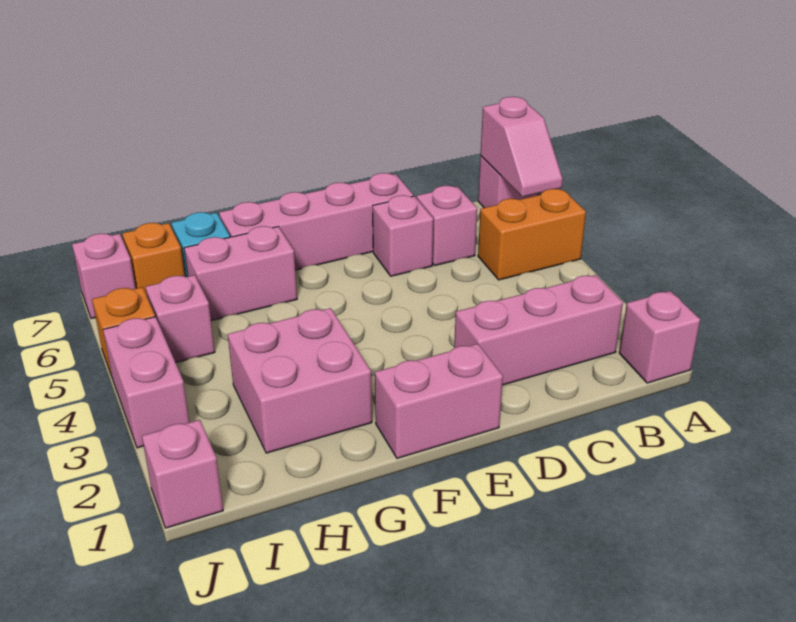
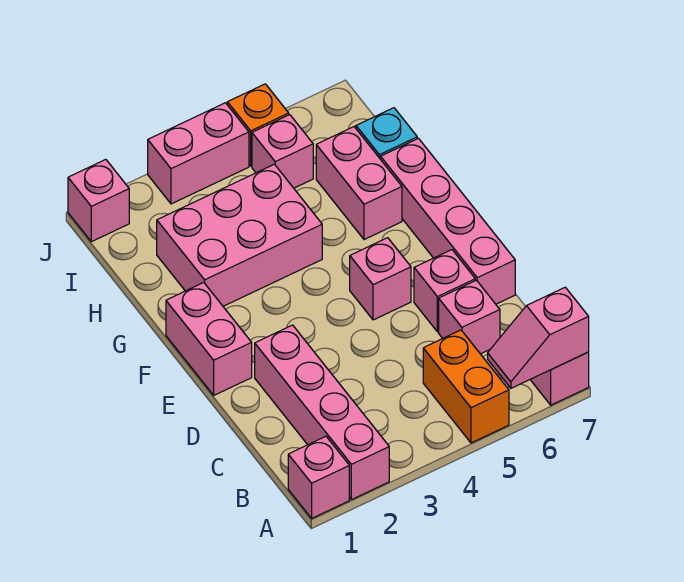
pink brick B2:D2 level 1 -> pink brick A2:D2 level 1
pink brick G2:H3 level 1 -> pink brick G2:H4 level 1
orange brick I7 level 1 -> none
pink brick J7 level 1 -> pink brick E5 level 1

